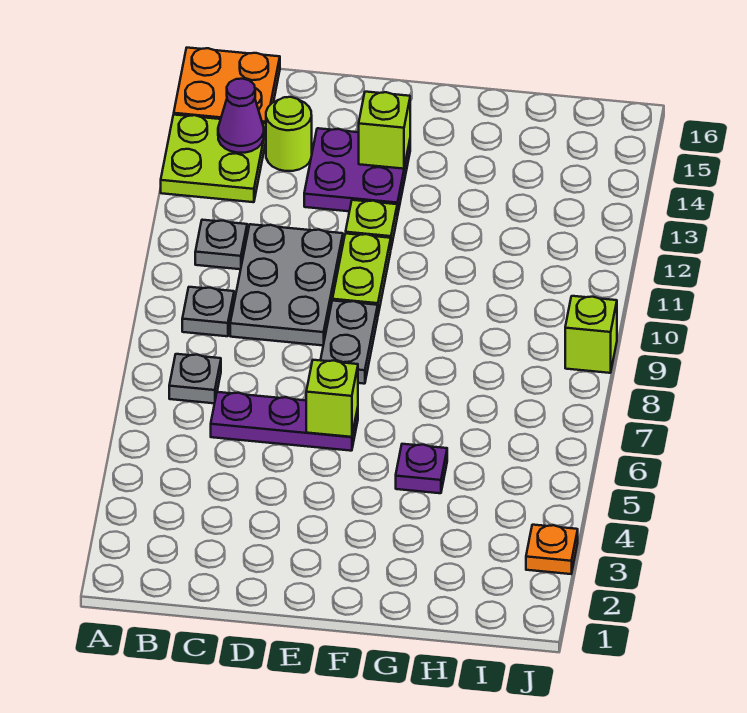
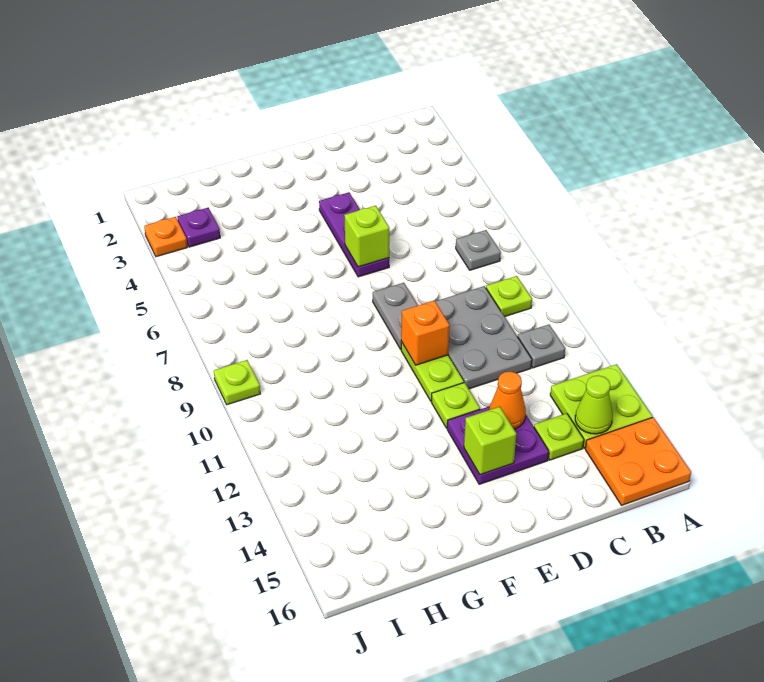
grey plate B9 level 1 -> lime plate B9 level 1
purple cone B14 level 2 -> lime cone B14 level 2
purple plate C6:E6 level 1 -> purple plate E4:E6 level 1
lime round brick C14 level 1 -> lime plate C14 level 1
none -> orange cone D13 level 2
none -> orange brick E10 level 2
purple plate G5 level 1 -> purple plate I3 level 1
lime brick J9 level 1 -> lime plate J9 level 1

